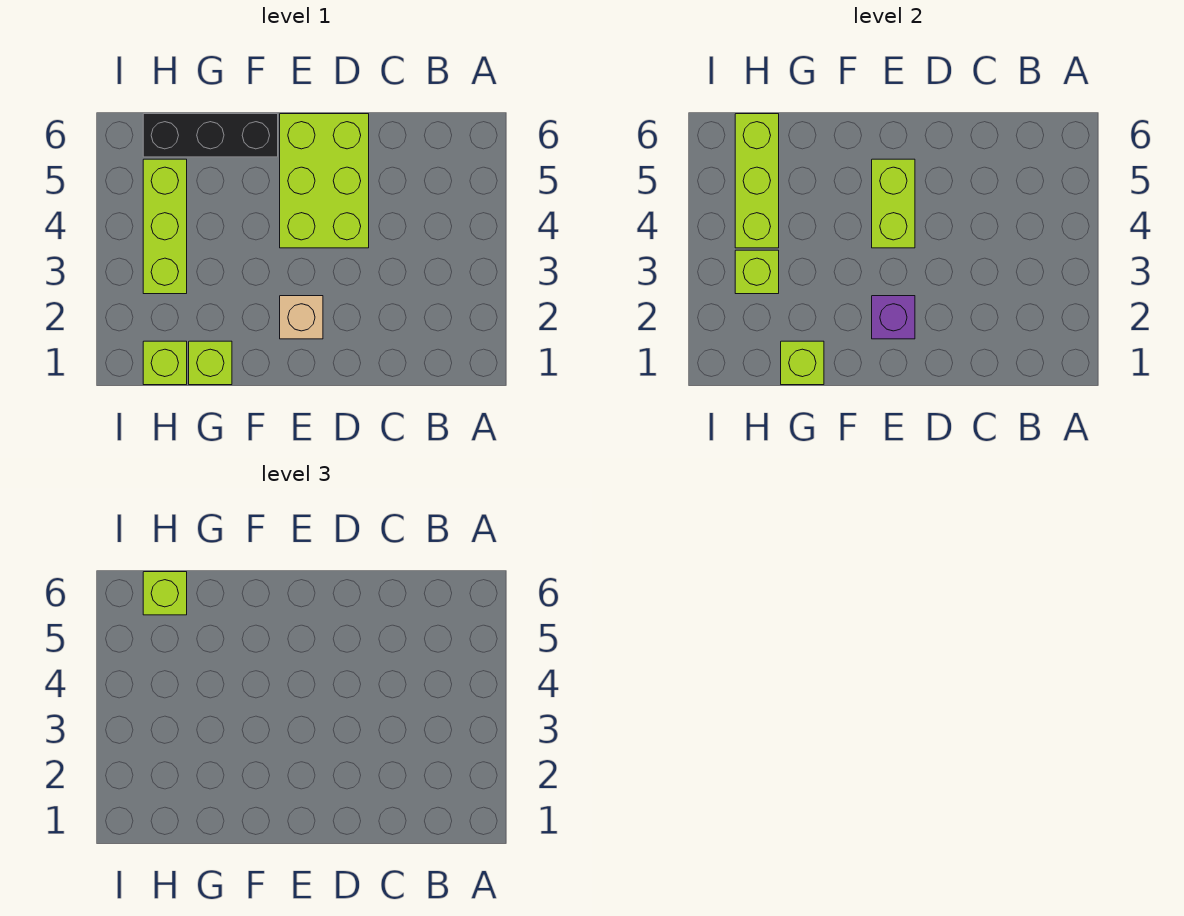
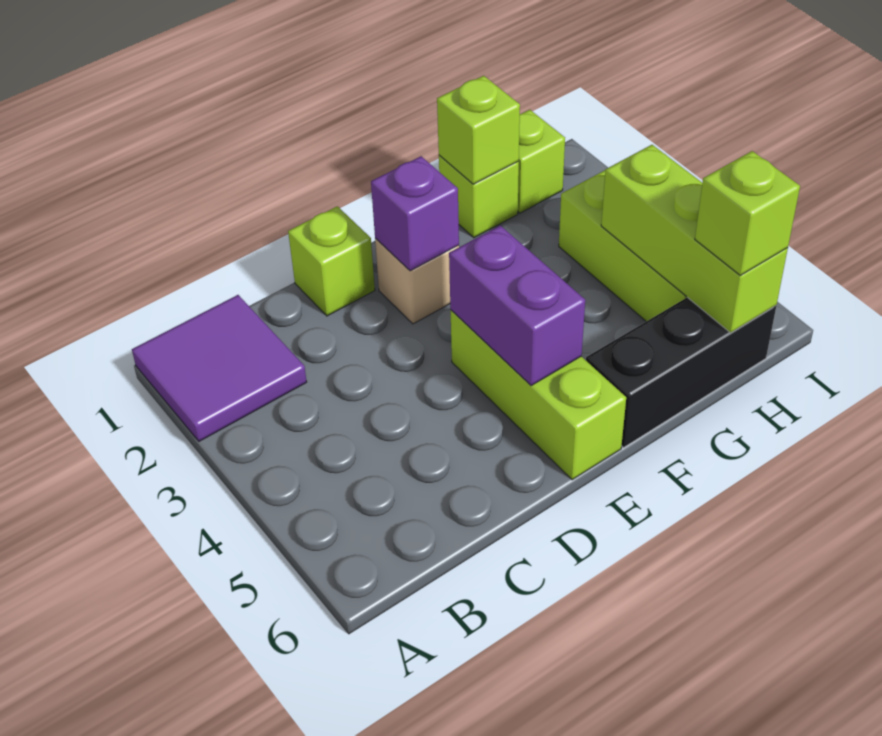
none -> purple tile A1:B2 level 1
lime brick D4:E6 level 1 -> lime brick E4:E6 level 1
lime brick E4:E5 level 2 -> purple brick E4:E5 level 2
lime brick H3 level 2 -> lime brick D1 level 1

